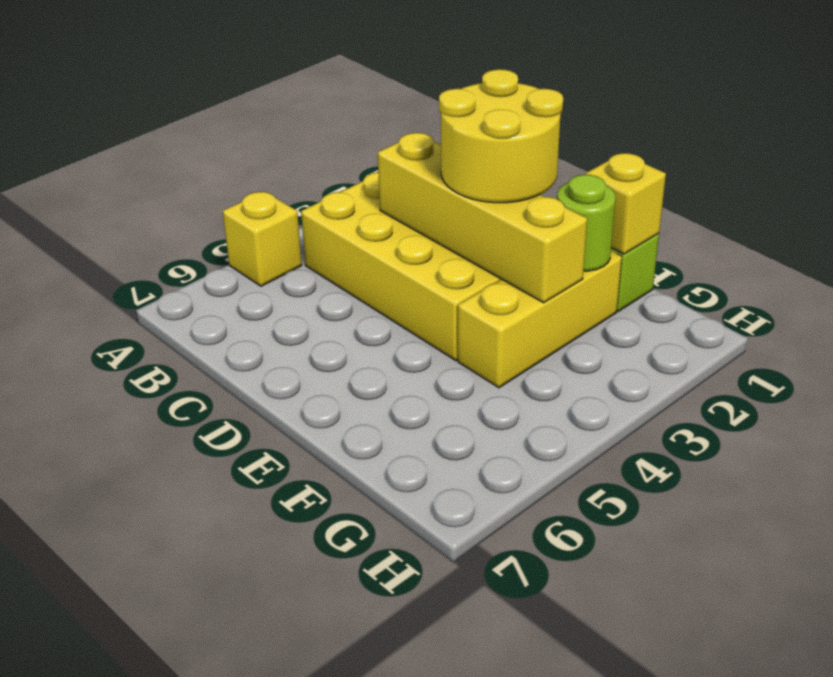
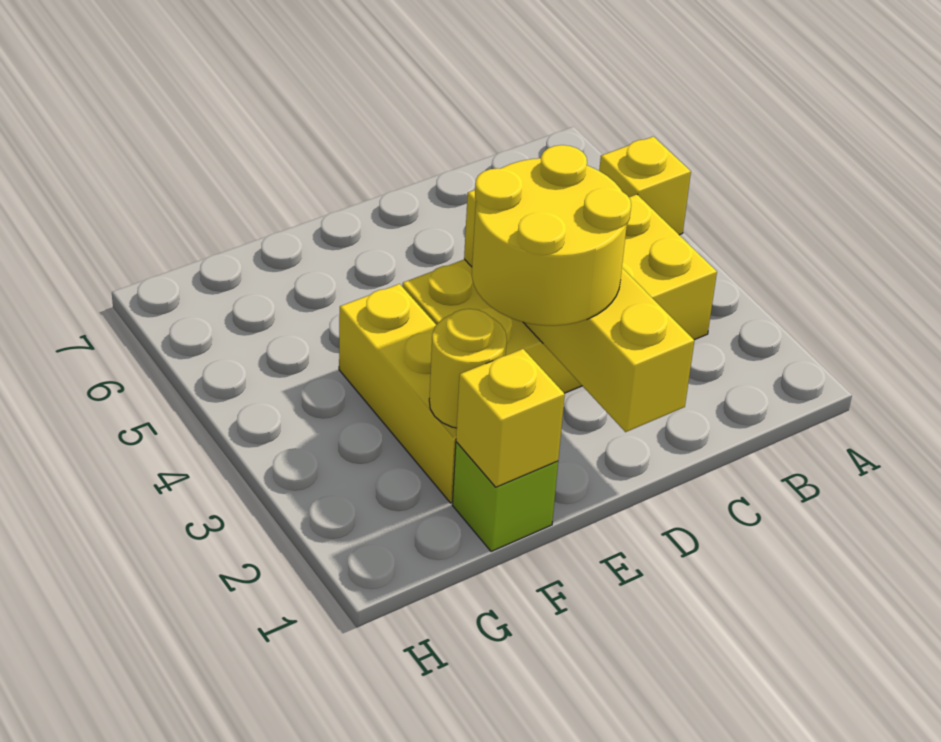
yellow brick C3:F3 level 2 -> yellow brick D1:D4 level 2
lime round brick F2 level 2 -> yellow round brick F2 level 2

